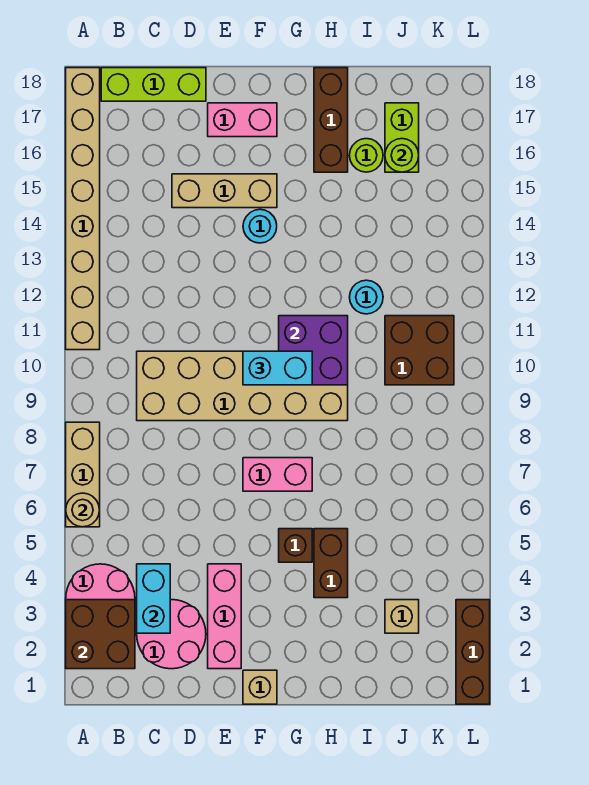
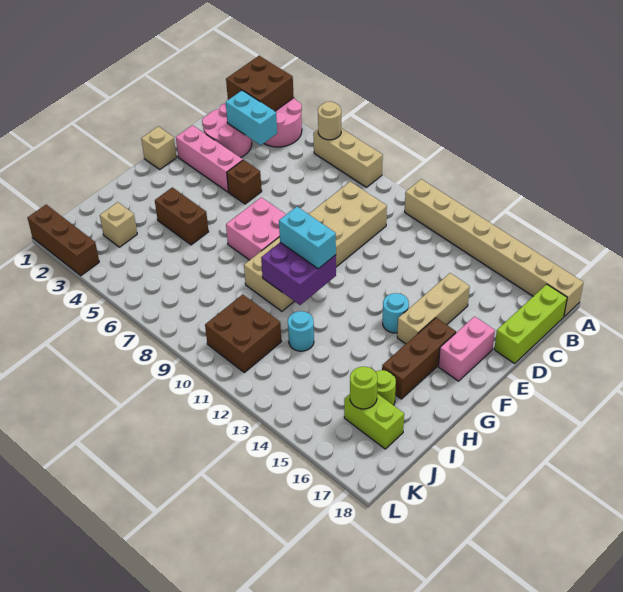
pink brick F7:G7 level 1 -> pink brick F7:G8 level 1
cyan brick F10:G10 level 3 -> cyan brick G10:G11 level 3
brown brick G5 level 1 -> brown brick E5 level 1
brown brick H16:H18 level 1 -> brown brick F16:H16 level 1

